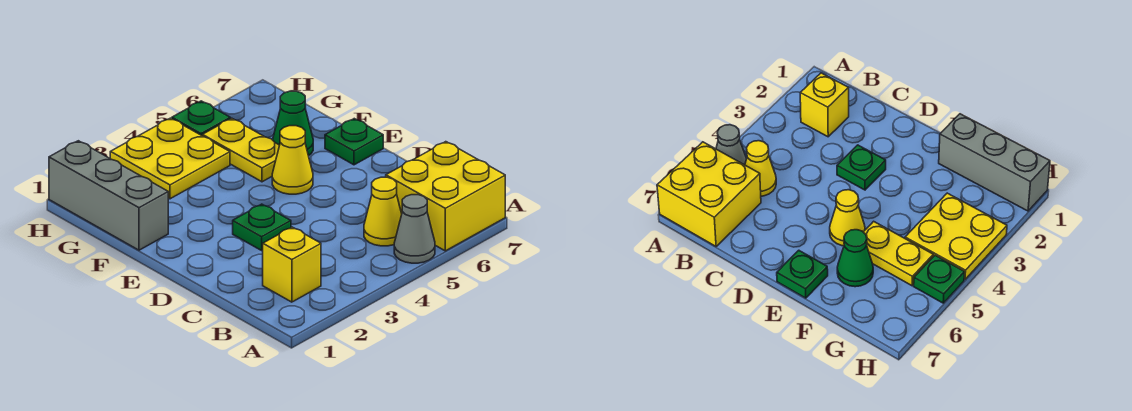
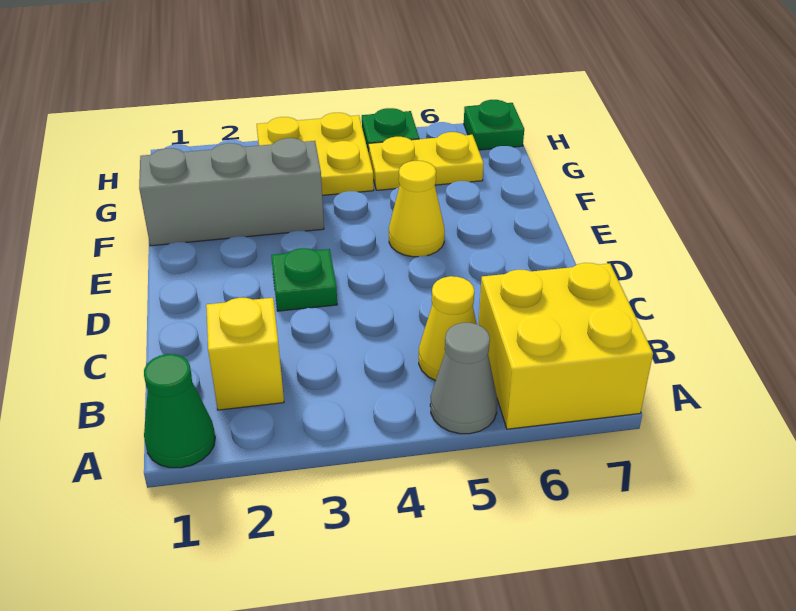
green plate E7 level 1 -> green plate H7 level 1
grey brick F1:H1 level 1 -> grey brick F1:F3 level 1
yellow plate F5:G5 level 1 -> yellow plate G5:G6 level 1
green cone F6 level 1 -> green cone A1 level 1

